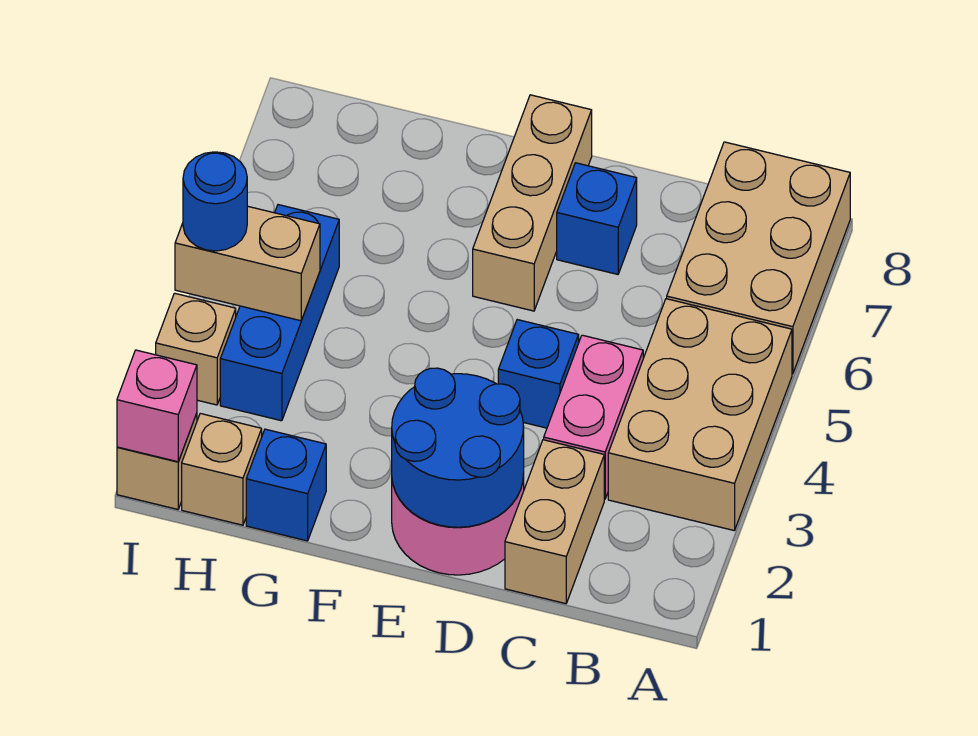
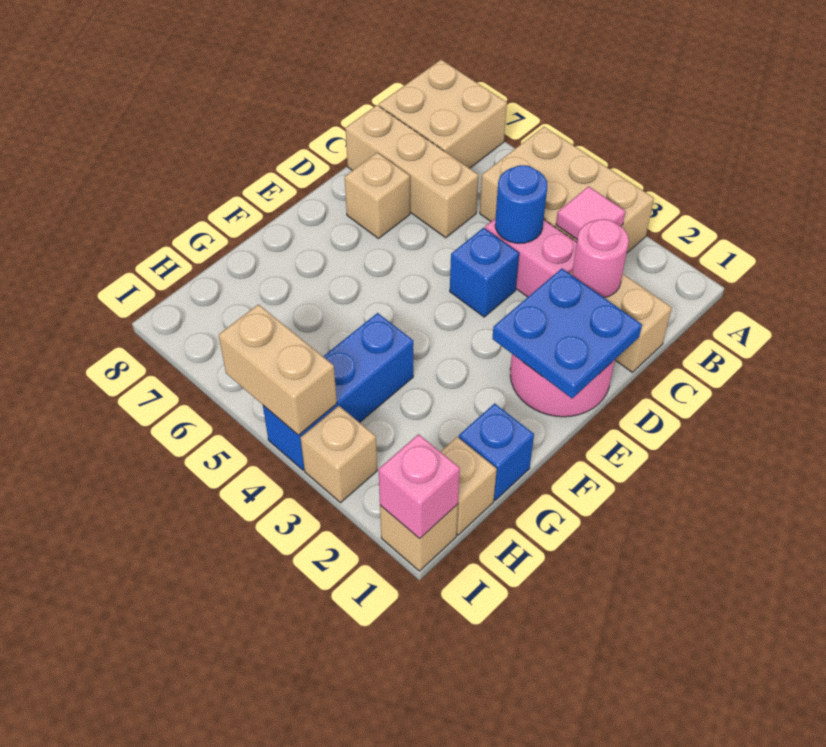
tan brick A6:B8 level 1 -> tan brick A7:B8 level 1
none -> pink tile B3 level 2
none -> pink round brick C2 level 2
blue round brick D1:E2 level 2 -> blue plate D1:E2 level 2
blue brick D7 level 1 -> tan brick D7 level 1
tan brick E6:E8 level 1 -> tan brick C6:C8 level 1
blue brick H3:H5 level 1 -> blue brick G4:I4 level 1
tan brick H4:I4 level 2 -> tan brick I4:I5 level 2
blue round brick I4 level 3 -> blue round brick C4 level 2

